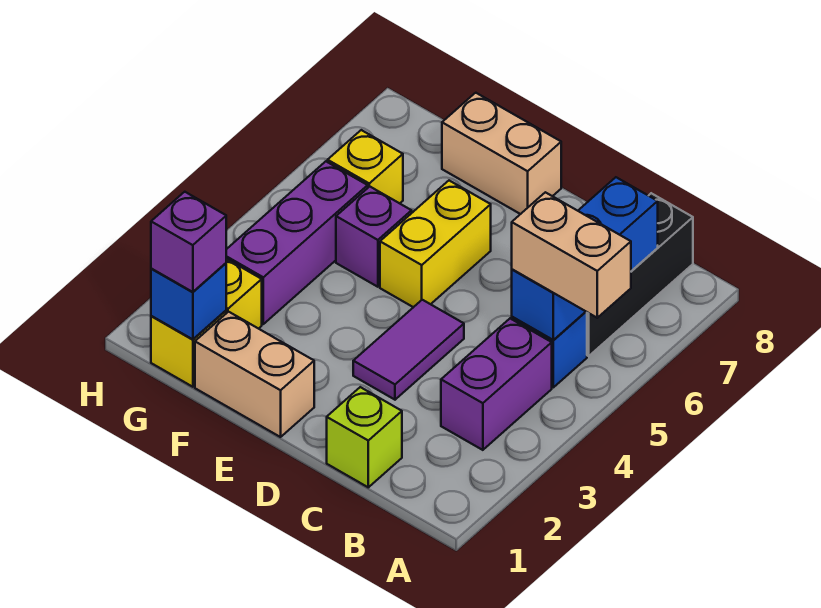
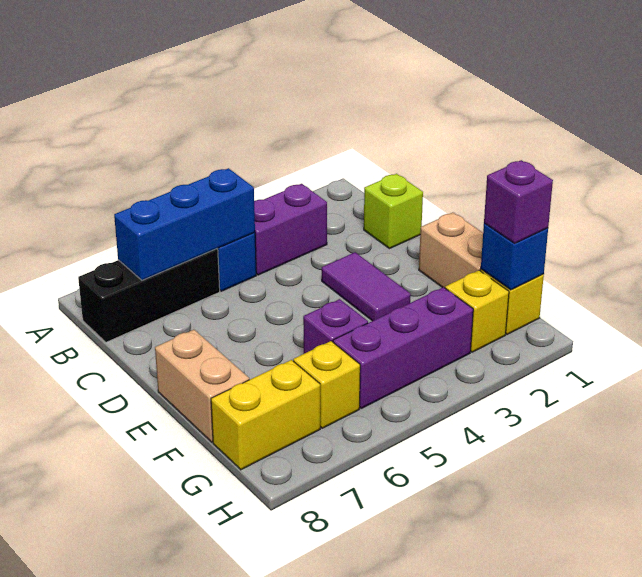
tan brick A5:B5 level 3 -> none
purple tile D3:D4 level 1 -> purple tile D3:E3 level 1
yellow brick E5:E6 level 1 -> yellow brick G7:G8 level 1

